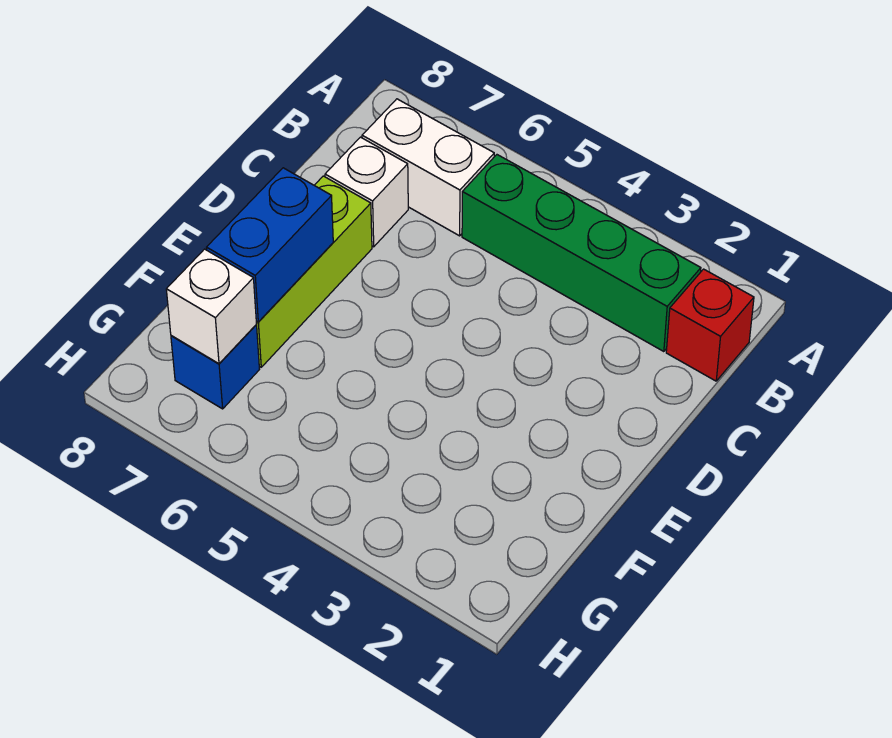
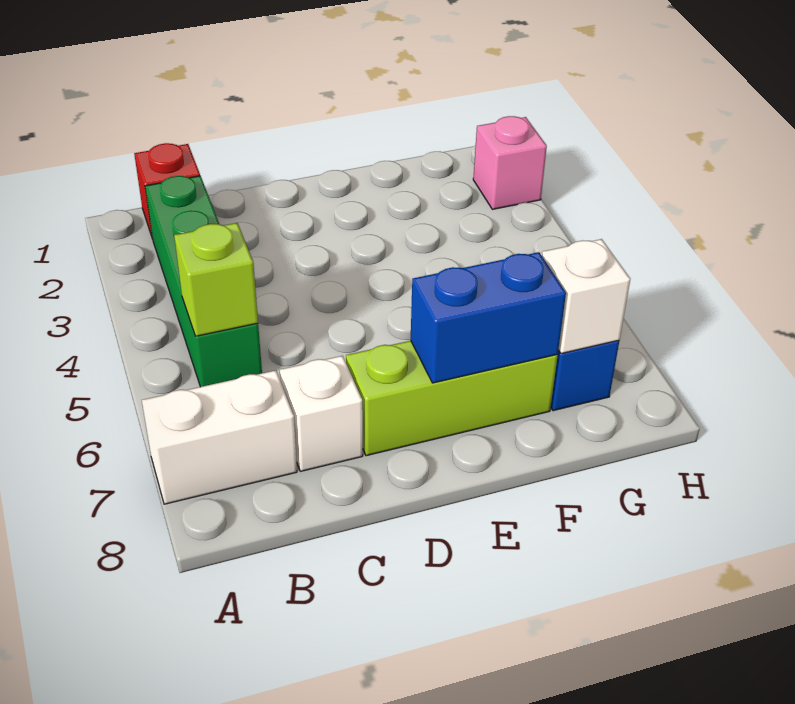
none -> lime brick B5 level 2
white brick B6:B7 level 1 -> white brick A7:B7 level 1
none -> pink brick H2 level 1

